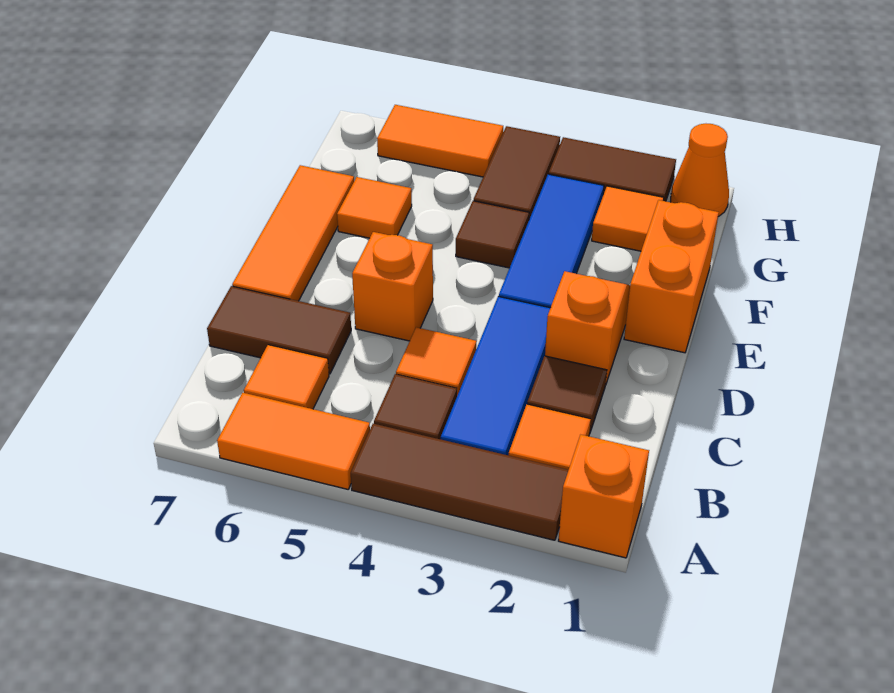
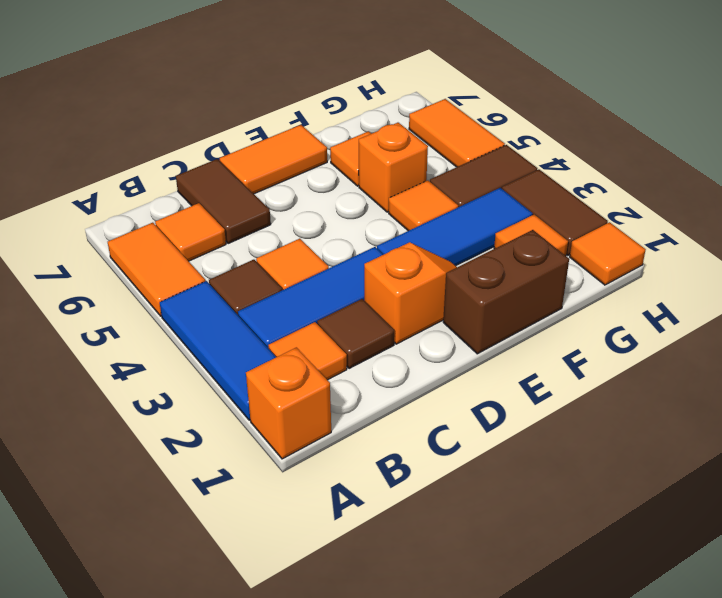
brown tile A2:A4 level 1 -> blue tile A2:A4 level 1
orange brick D5 level 1 -> orange brick F5 level 1
orange tile D7:F7 level 1 -> orange tile D7:E7 level 1
orange brick E1:F1 level 1 -> brown brick E1:F1 level 1
brown tile F4 level 1 -> orange tile F4 level 1
orange cone H1 level 1 -> orange tile H1 level 1

